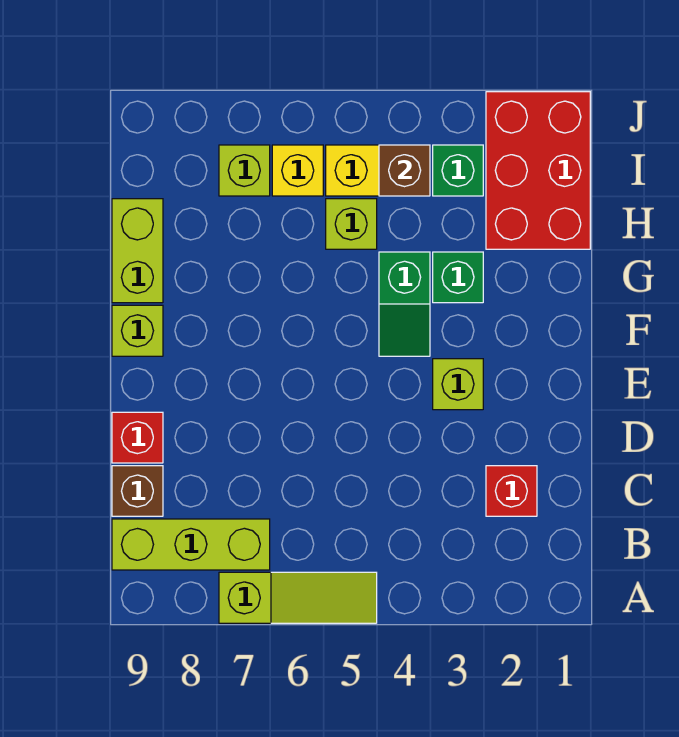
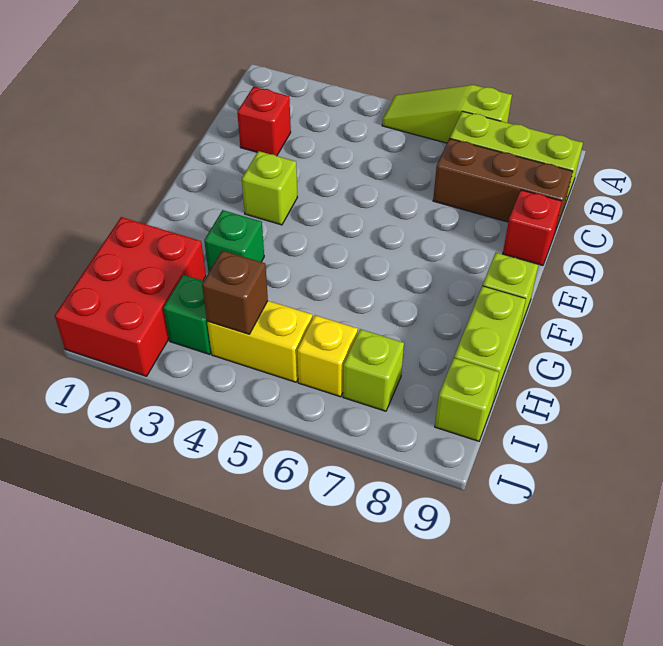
brown brick C9 level 1 -> brown brick C7:C9 level 1
green slope F4:G4 level 1 top G -> none
lime brick H5 level 1 -> lime brick I9 level 1

